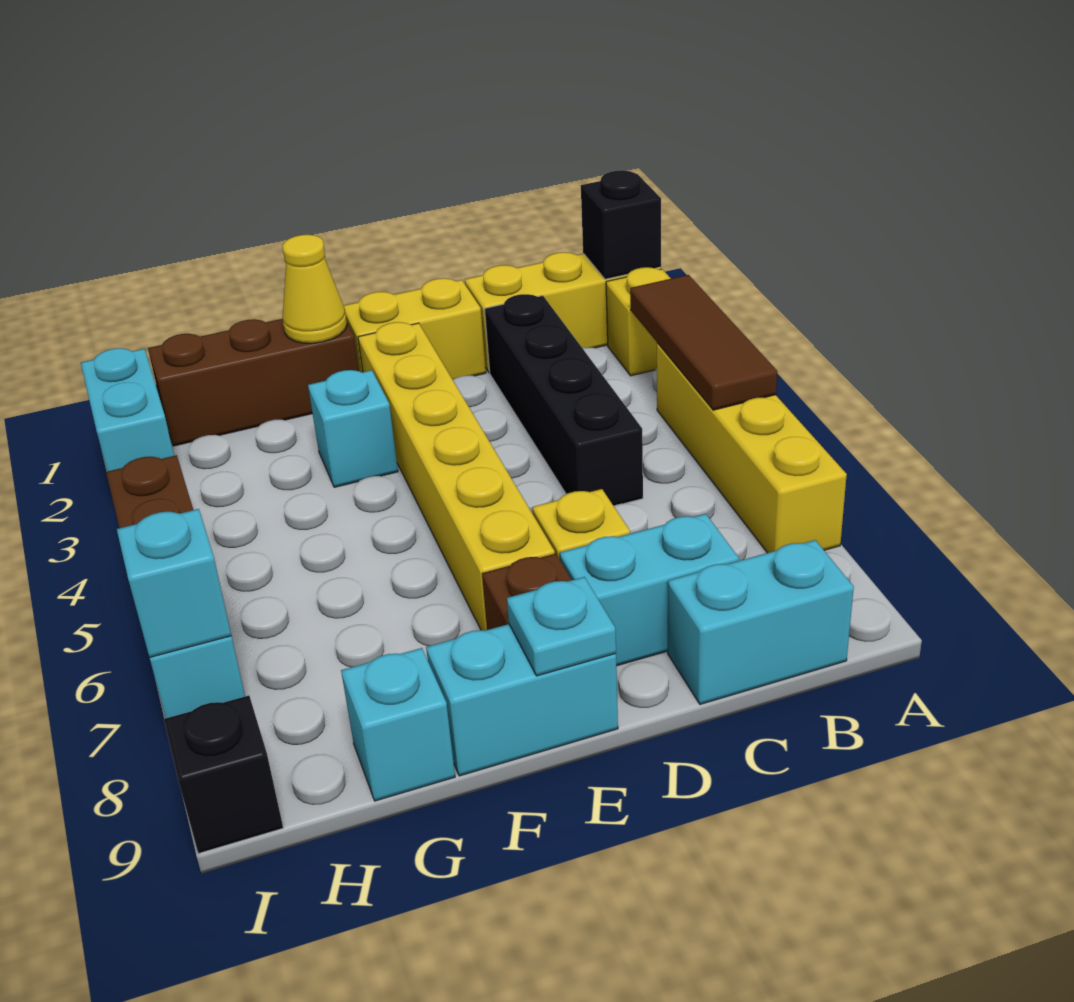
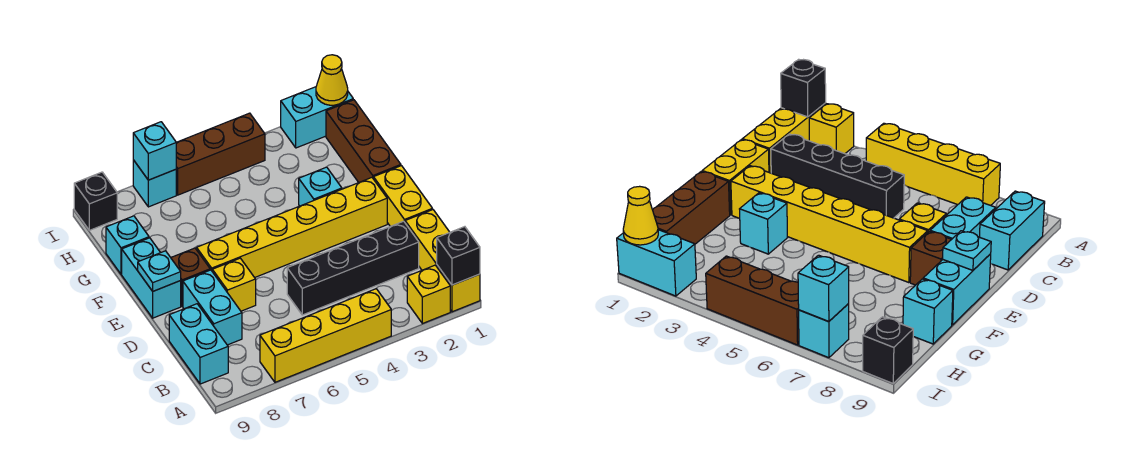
brown tile A3:A5 level 2 -> none
yellow cone F1 level 2 -> yellow cone I1 level 2

